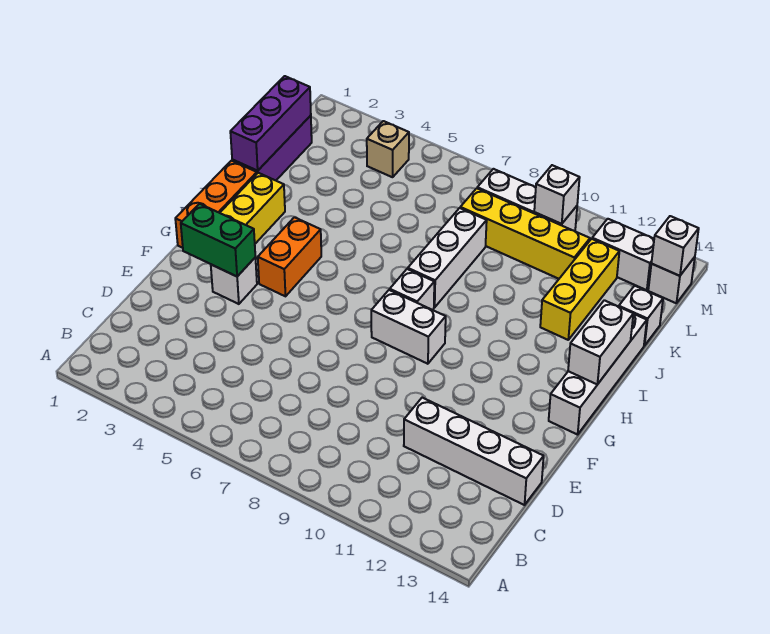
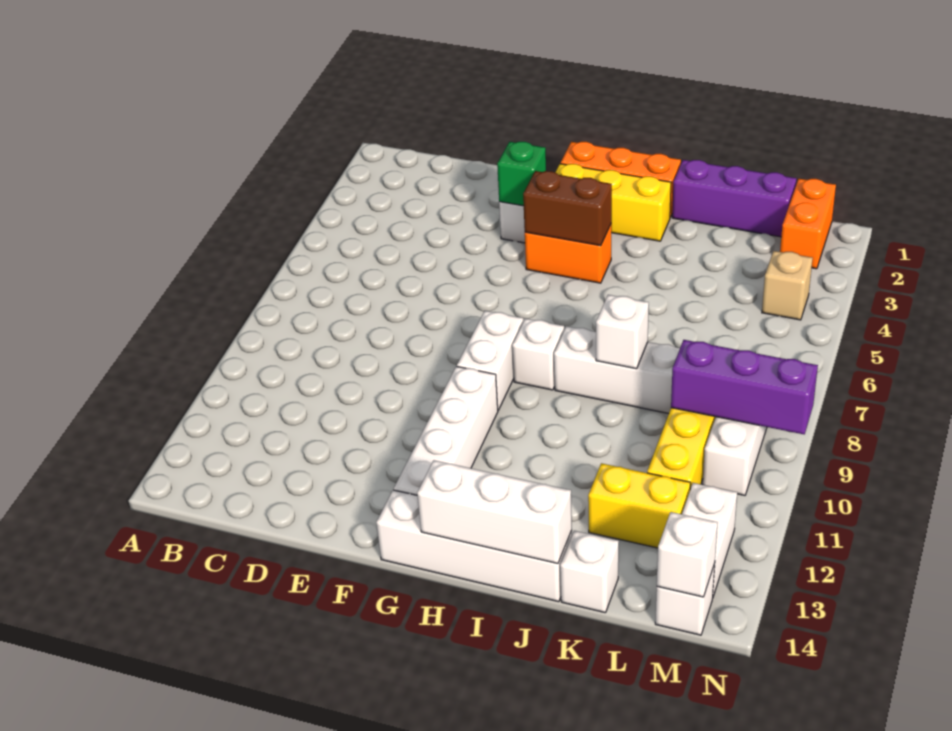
white brick D11:D14 level 1 -> white brick G10:G13 level 1
green brick F2:F3 level 2 -> green brick F3 level 2
none -> brown brick G4:H4 level 2
white brick H14:I14 level 2 -> white brick H14:J14 level 2
purple brick J1:L1 level 2 -> purple brick L9:N9 level 2
yellow brick J12:L12 level 1 -> yellow brick K12:L12 level 1
none -> orange brick M1:M2 level 1
white brick M10 level 2 -> white brick J8 level 2

